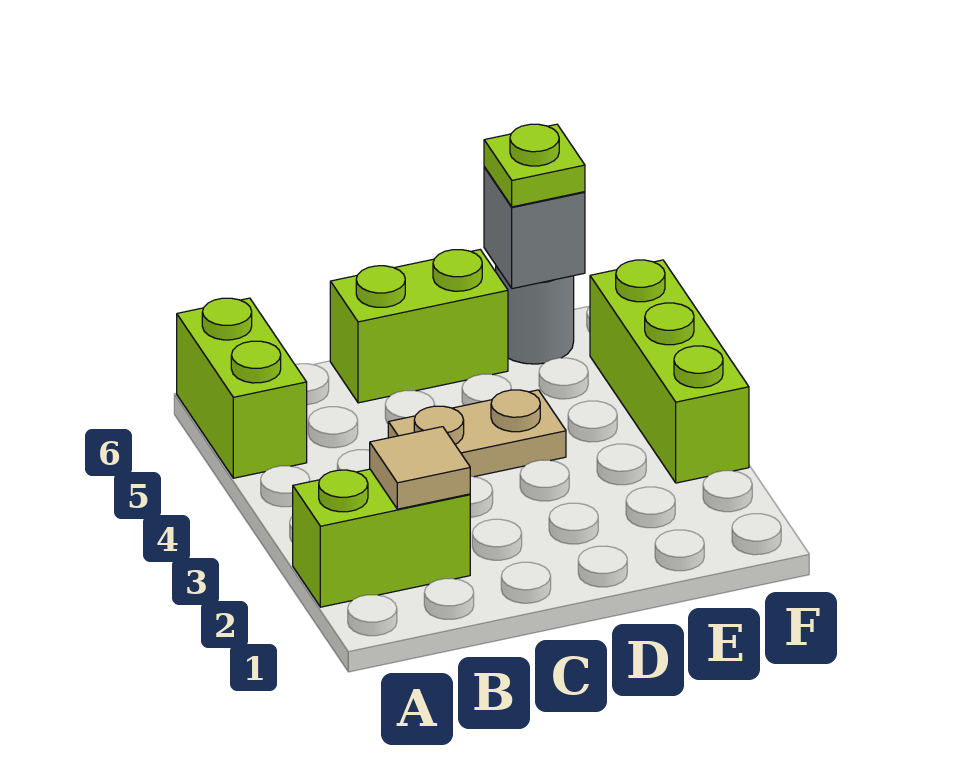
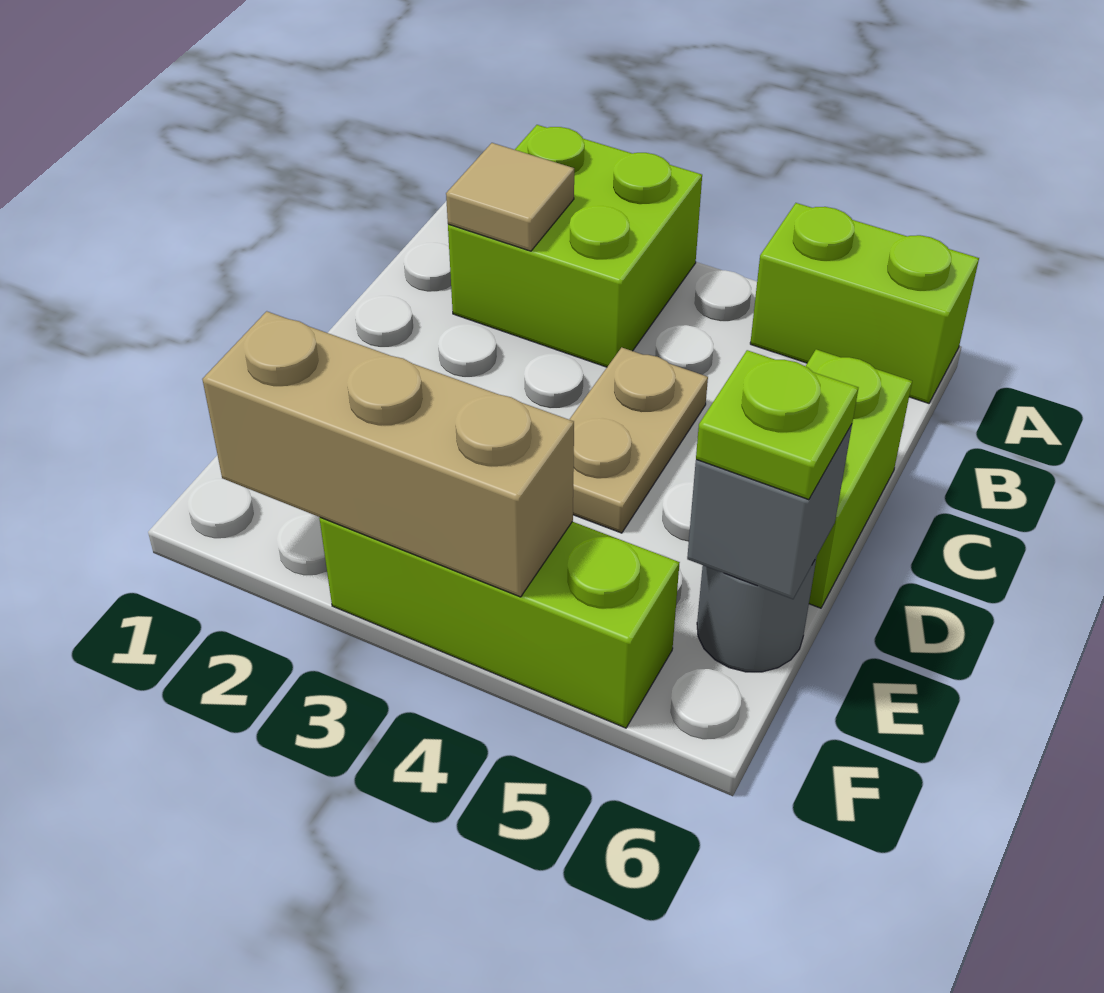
lime brick A2:B2 level 1 -> lime brick A2:B3 level 1
none -> tan brick F2:F4 level 2

